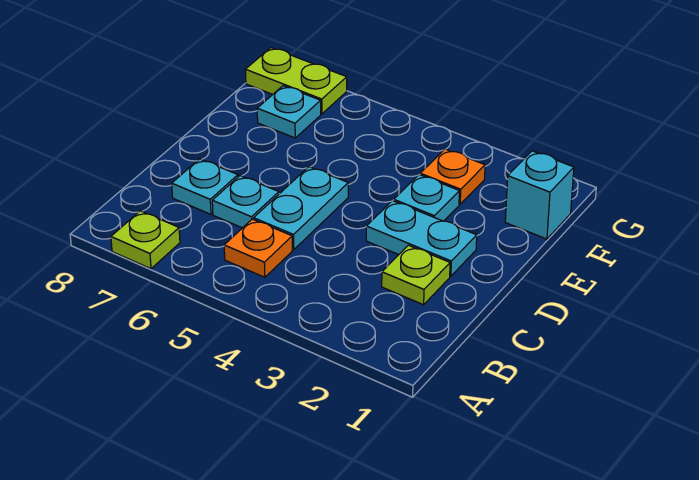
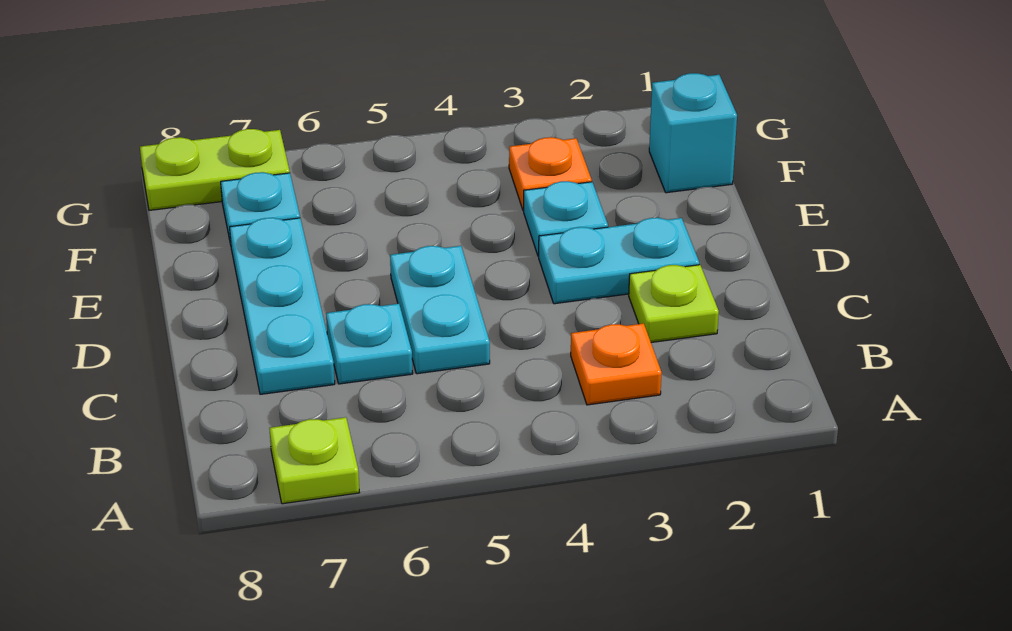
orange plate B5 level 1 -> orange plate B3 level 1
cyan plate C7 level 1 -> cyan plate C7:E7 level 1

